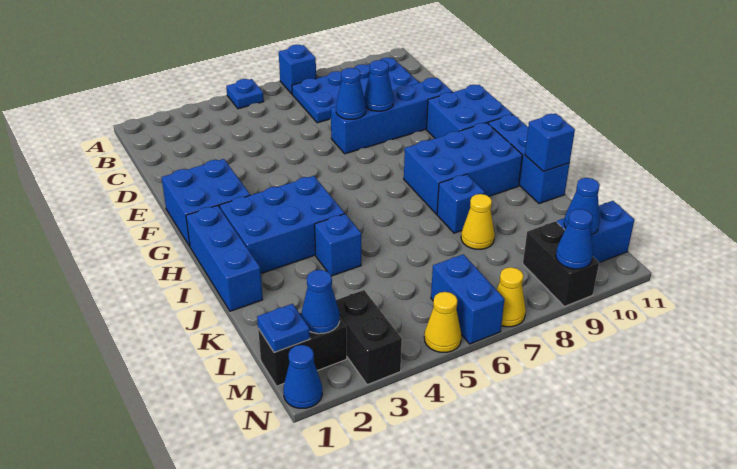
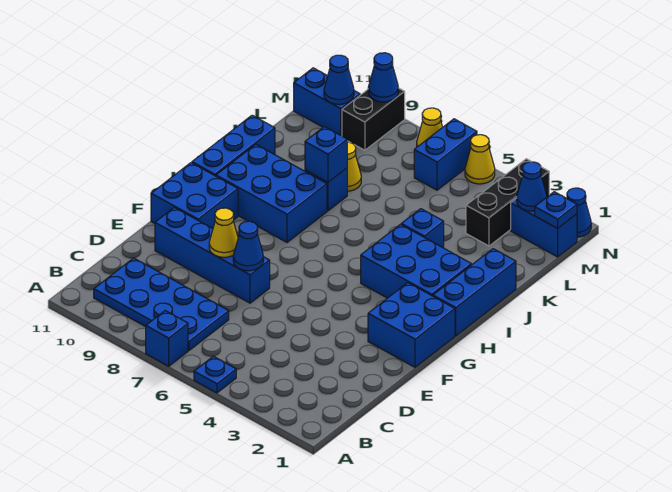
blue cone E8 level 2 -> yellow cone E8 level 2
blue brick J11 level 2 -> blue brick J8 level 2
black brick M1:M2 level 1 -> blue brick M1:M2 level 1
black brick M3:N3 level 1 -> black brick L3:N3 level 1

